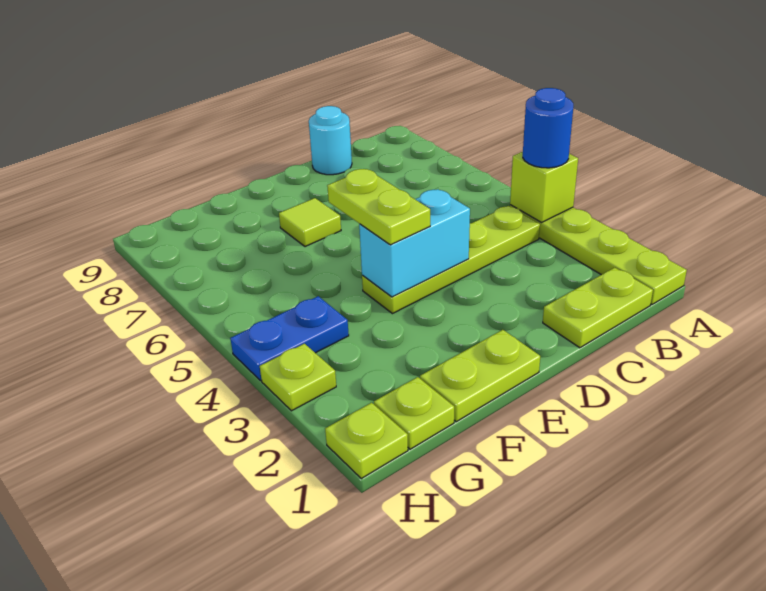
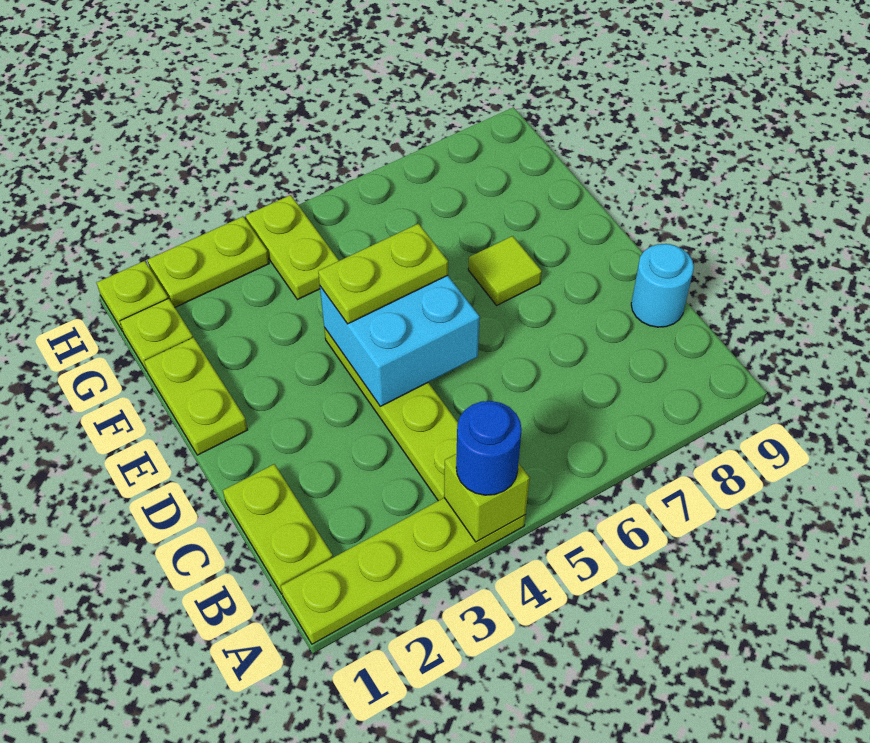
cyan brick D4:E4 level 2 -> cyan brick D4:E5 level 2
blue plate G4:H4 level 1 -> lime plate G4:H4 level 1
lime plate H3 level 1 -> lime plate H2:H3 level 1

